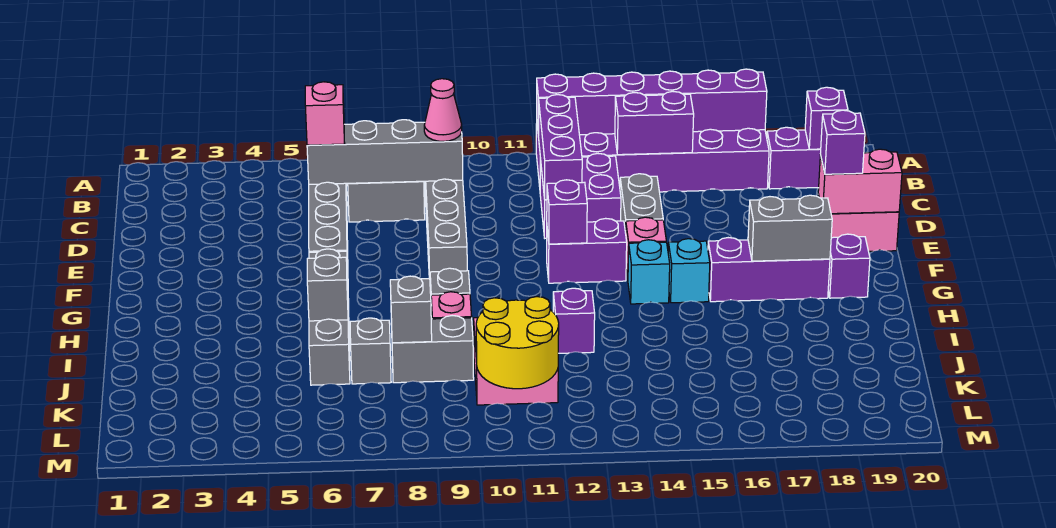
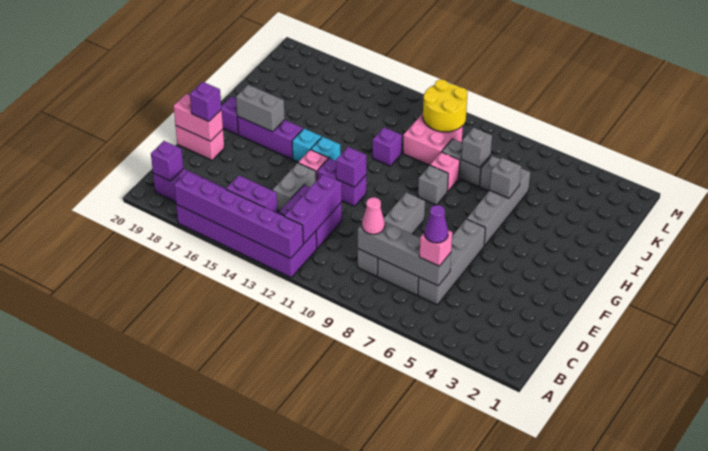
none -> purple cone C6 level 4

